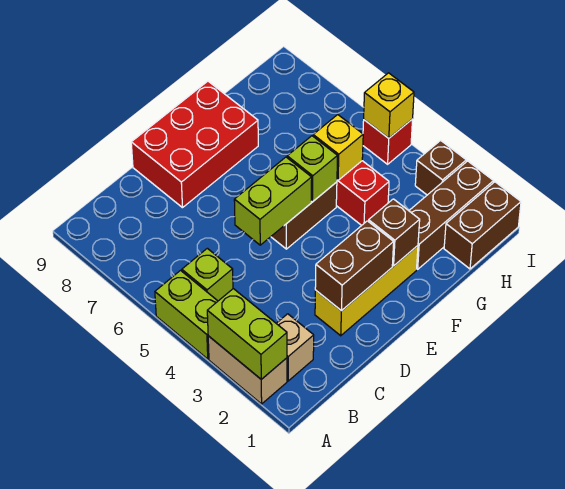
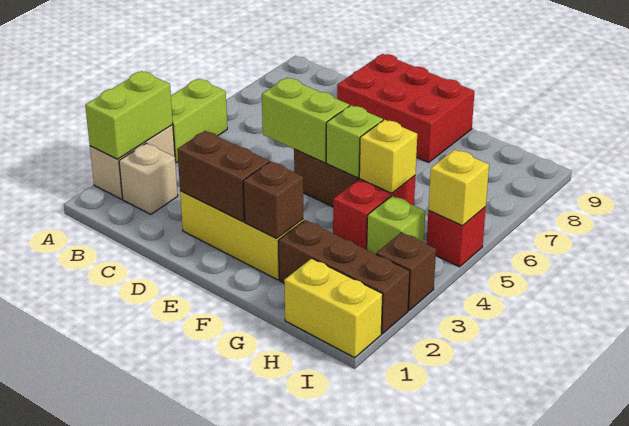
lime brick B5 level 1 -> lime brick H4 level 1
brown brick H1:I1 level 1 -> yellow brick H1:I1 level 1

